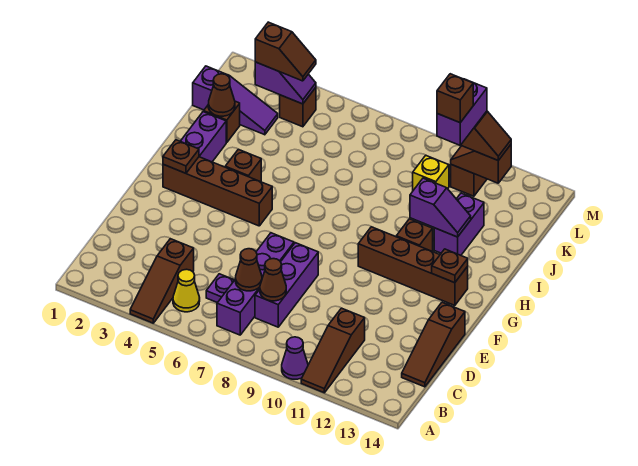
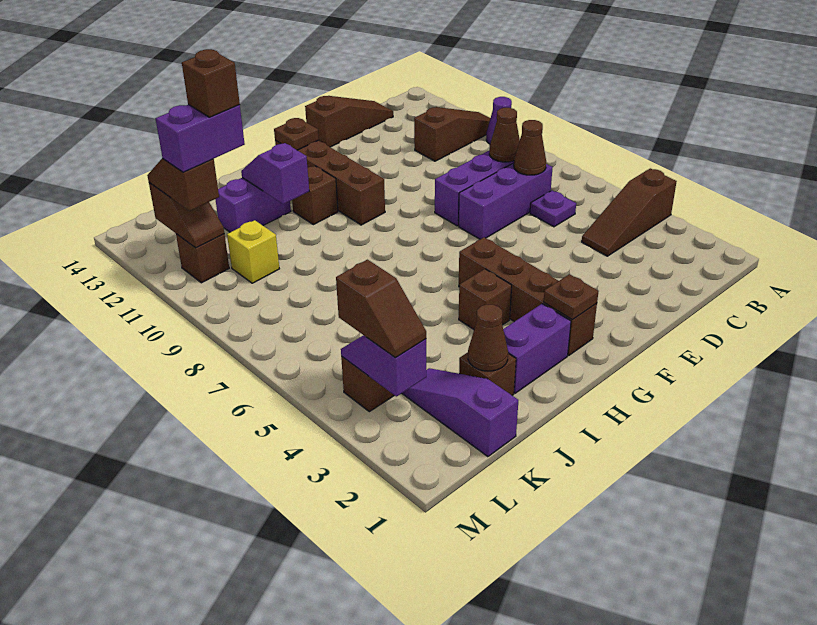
brown slope A4:C4 level 1 top C -> brown slope A4:C4 level 1 top A
yellow cone B5 level 1 -> none
purple brick B7:E7 level 1 -> purple brick C7:E7 level 1
brown slope L3:L4 level 3 top 3 -> brown slope L3:L4 level 3 top 4

